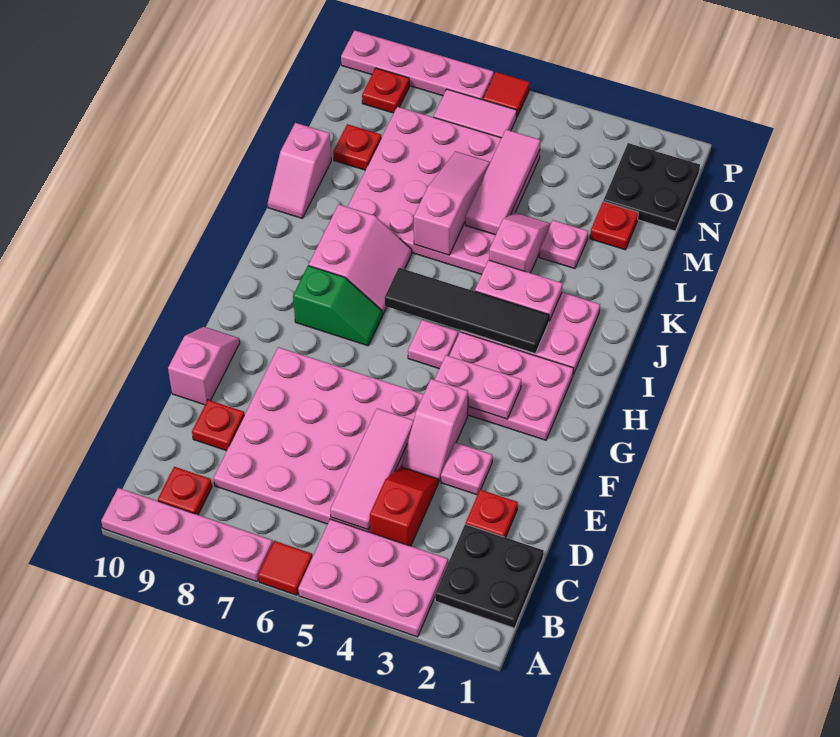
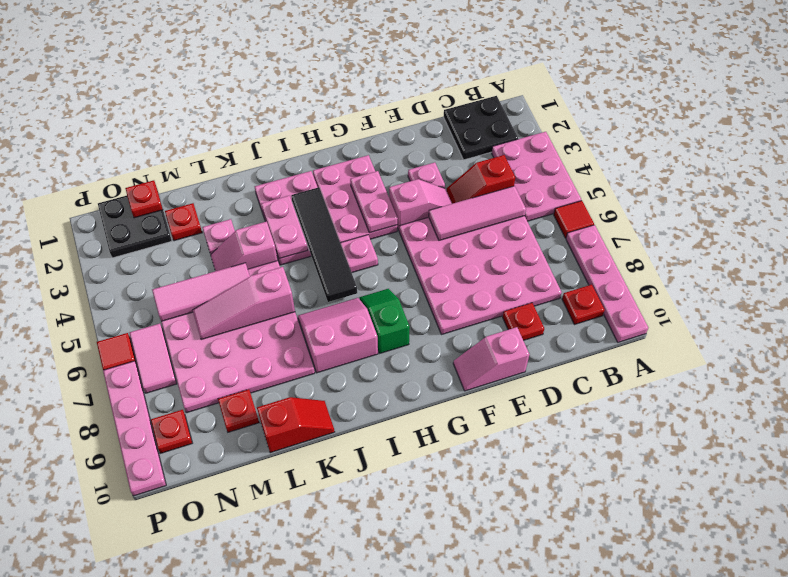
red plate D2 level 1 -> red plate N1 level 2
pink slope K10:L10 level 1 top L -> red slope K10:L10 level 1 top L

